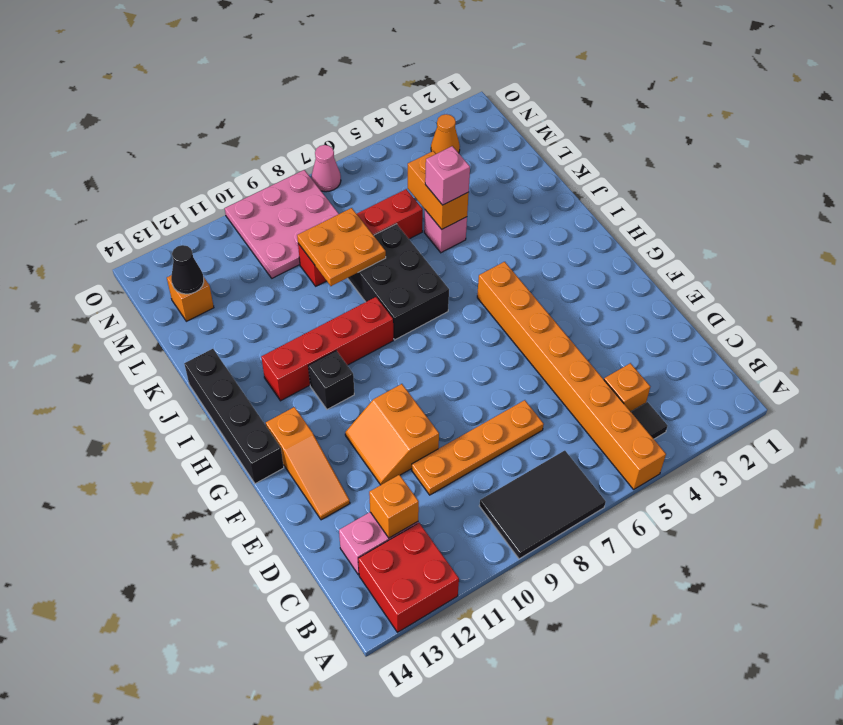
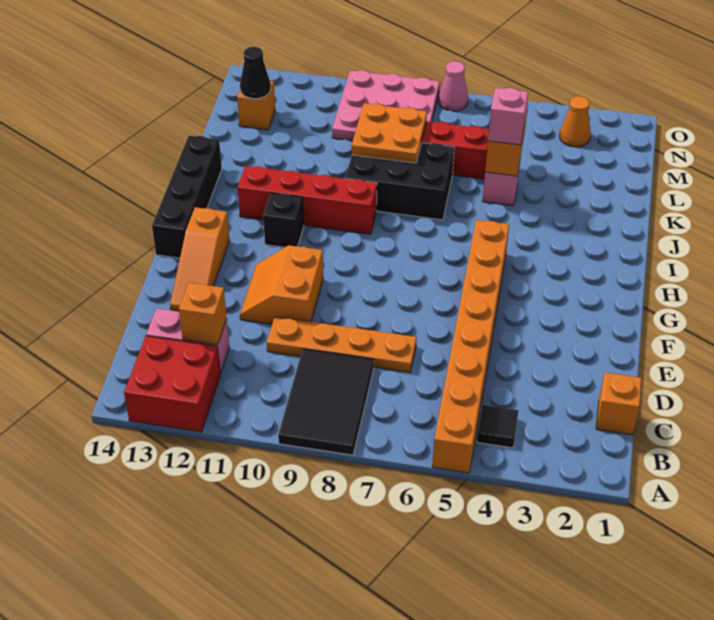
black tile A7:B9 level 1 -> black tile A8:C9 level 1
orange brick C4 level 1 -> orange brick C1 level 1
black brick I7:K8 level 1 -> black brick J7:K9 level 1

